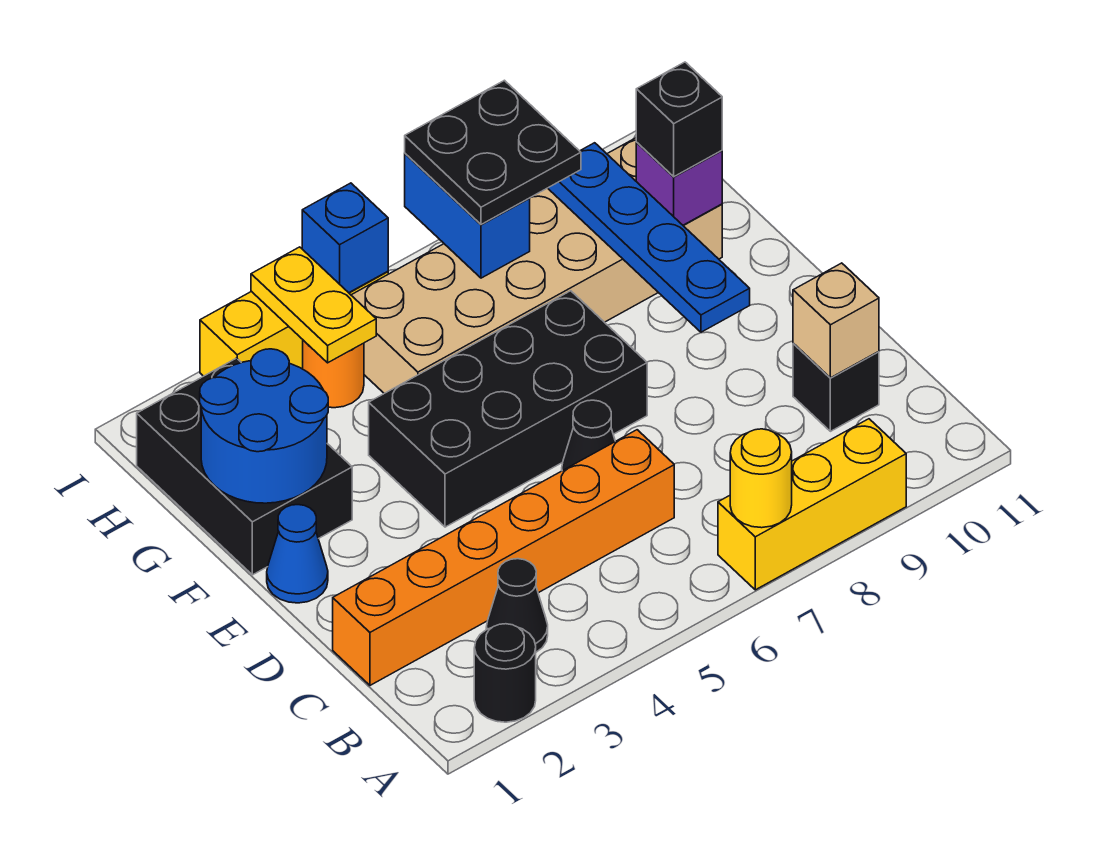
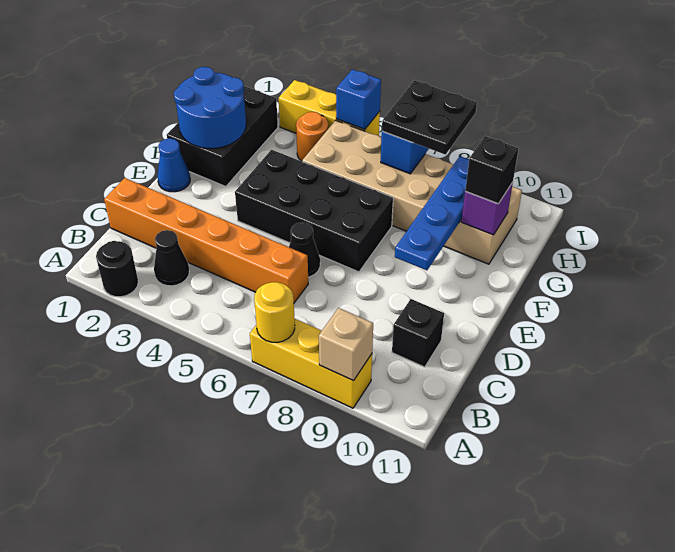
tan brick C10 level 2 -> tan brick A9 level 2
yellow plate H4:I4 level 2 -> none

